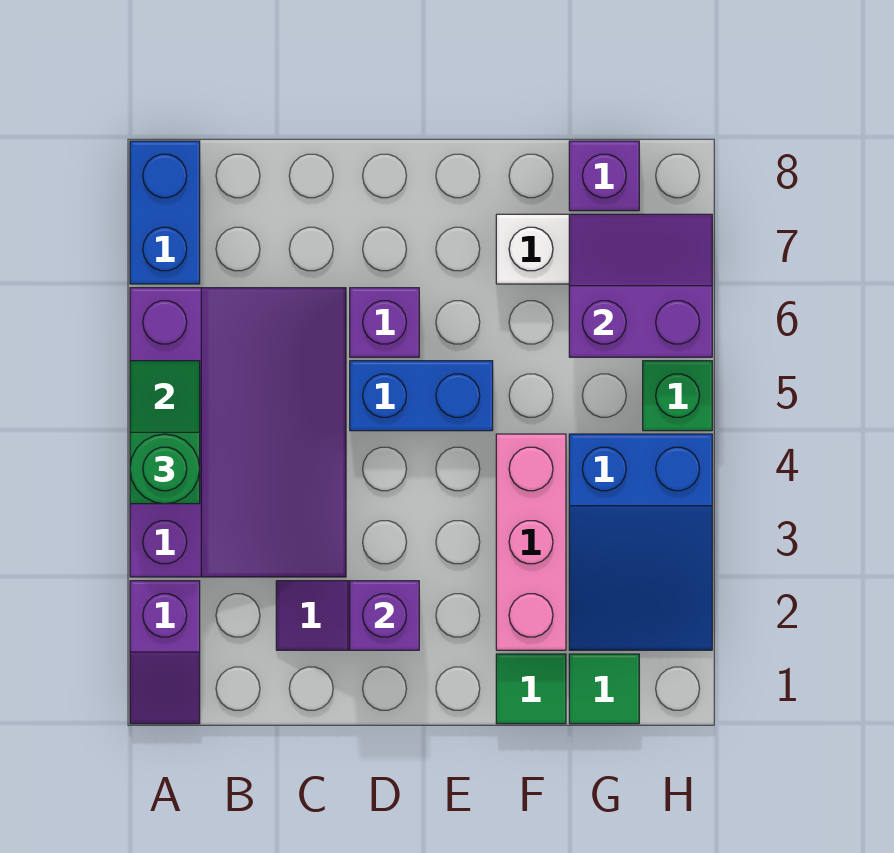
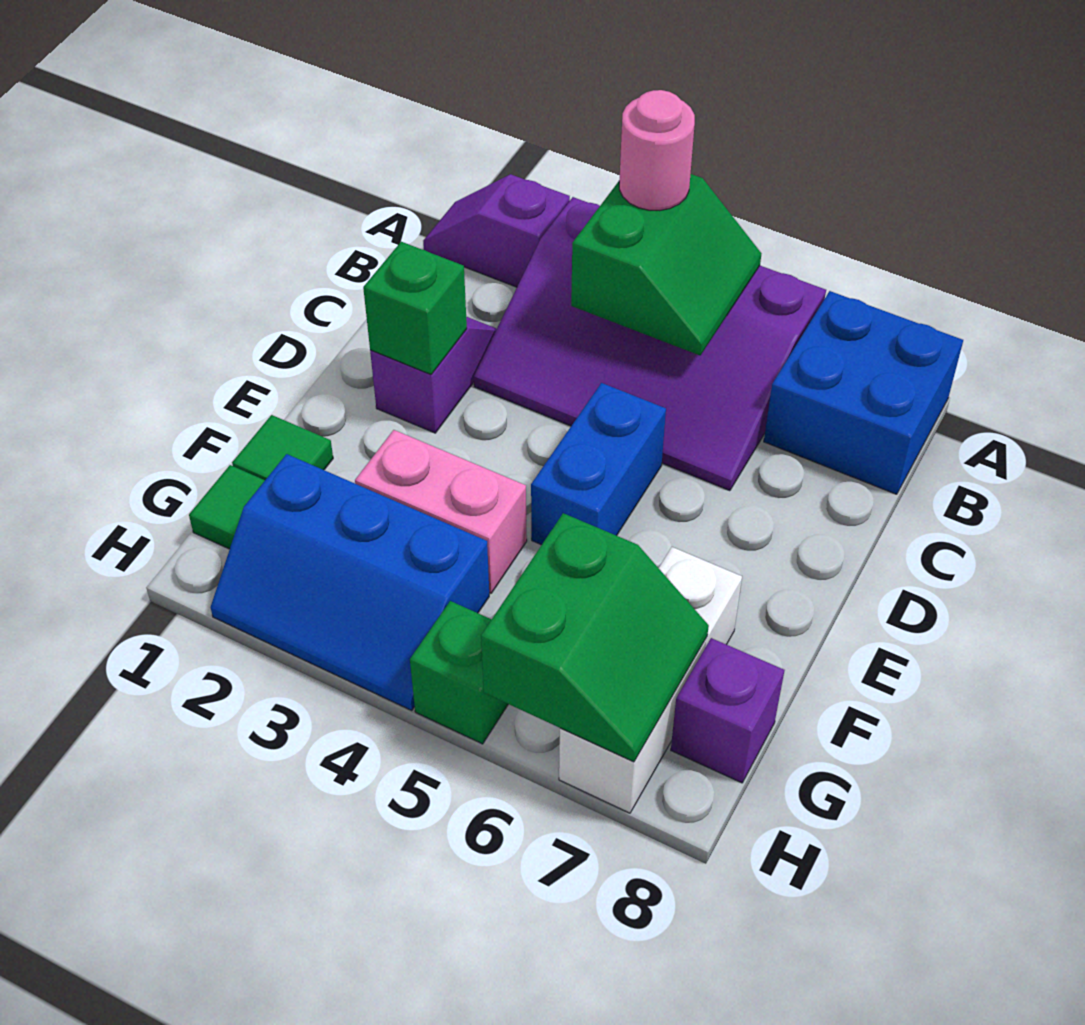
green slope A4:A5 level 2 top 4 -> green slope A4:B5 level 2 top 4
green round brick A4 level 3 -> pink round brick A4 level 3
blue brick A7:A8 level 1 -> blue brick A7:B8 level 1
purple brick D2 level 2 -> green brick D2 level 2
purple brick D6 level 1 -> none
pink brick F2:F4 level 1 -> pink brick F3:F4 level 1
blue slope G2:H4 level 1 top 4 -> blue slope G2:H4 level 1 top G
purple slope G6:H7 level 2 top 6 -> green slope G6:H7 level 2 top 6

